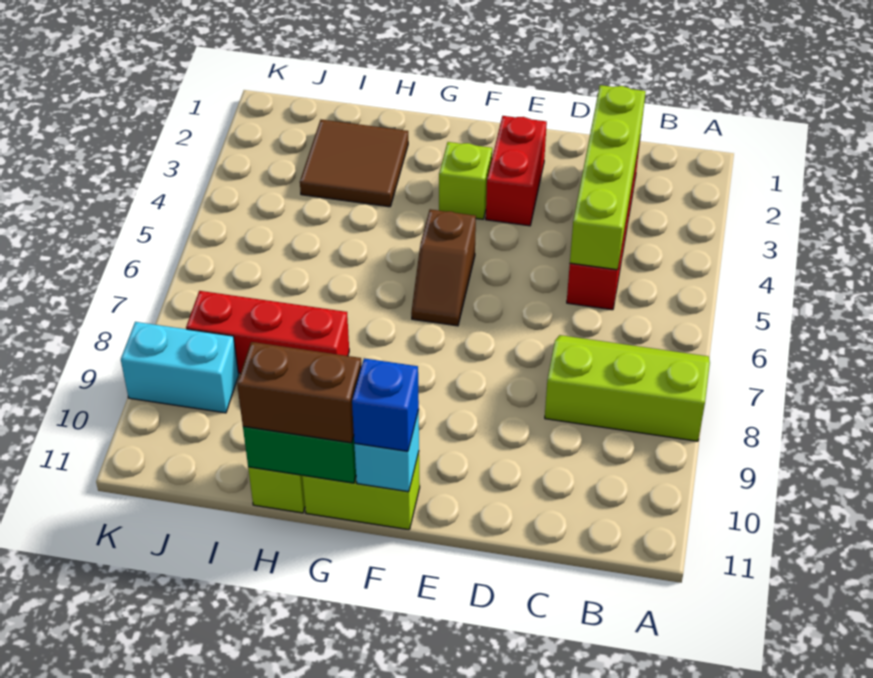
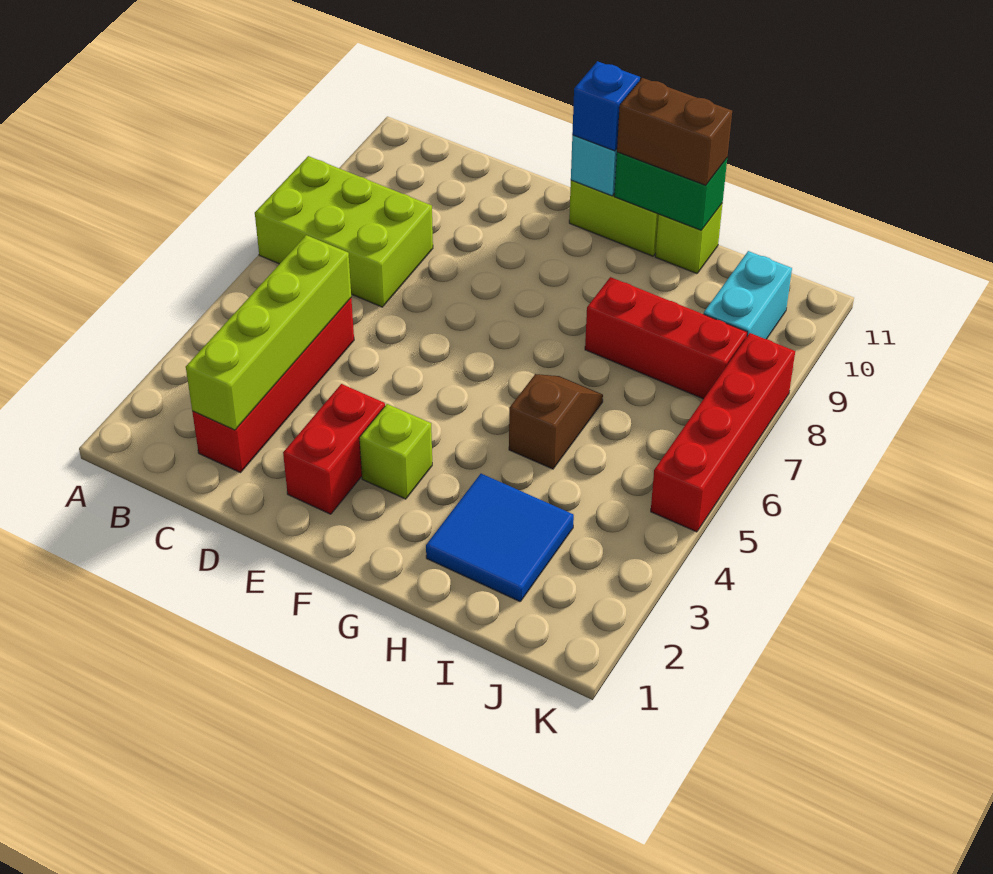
lime slope A7:C8 level 1 top 8 -> lime brick A7:C8 level 1
brown slope F5:F6 level 1 top 5 -> brown slope H5:H6 level 1 top 5
brown tile H2:I3 level 1 -> blue tile H2:I3 level 1
cyan brick J9:K9 level 1 -> cyan brick J9:J10 level 1
none -> red brick K5:K8 level 1

